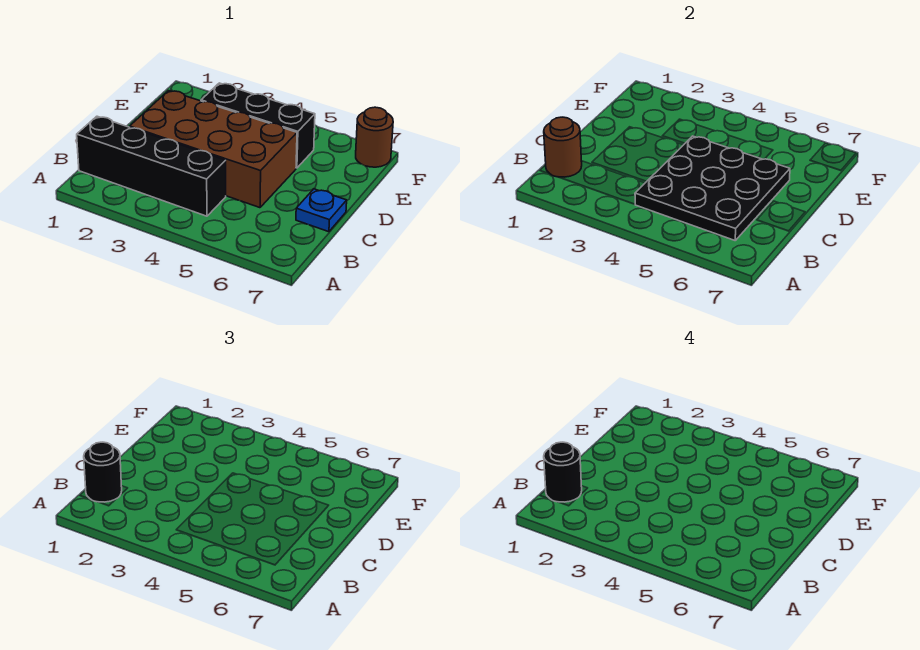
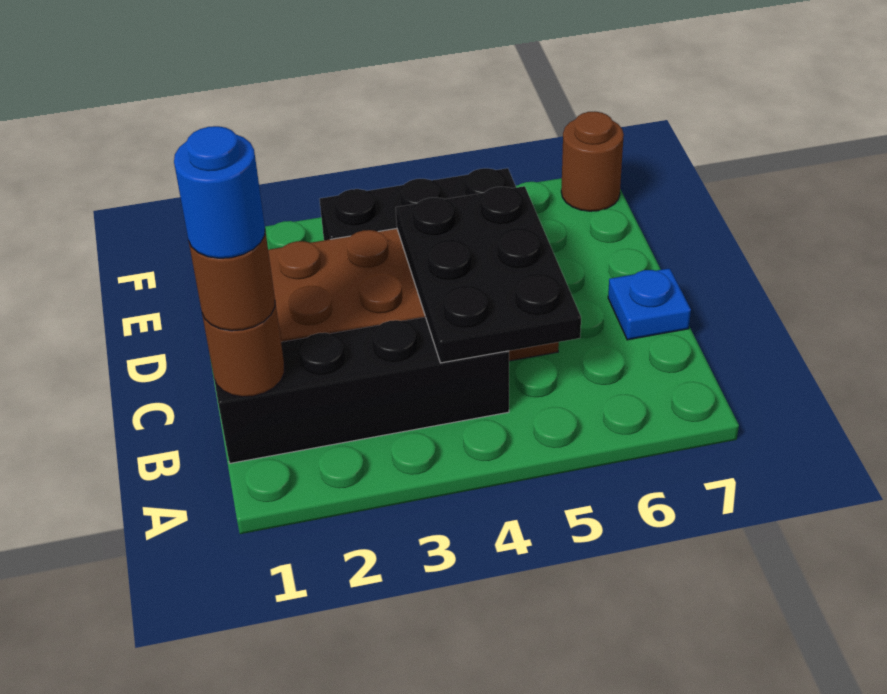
black round brick B1 level 3 -> brown round brick B1 level 3
black round brick B1 level 4 -> blue round brick B1 level 4
black plate B4:D6 level 2 -> black plate B4:D5 level 2

